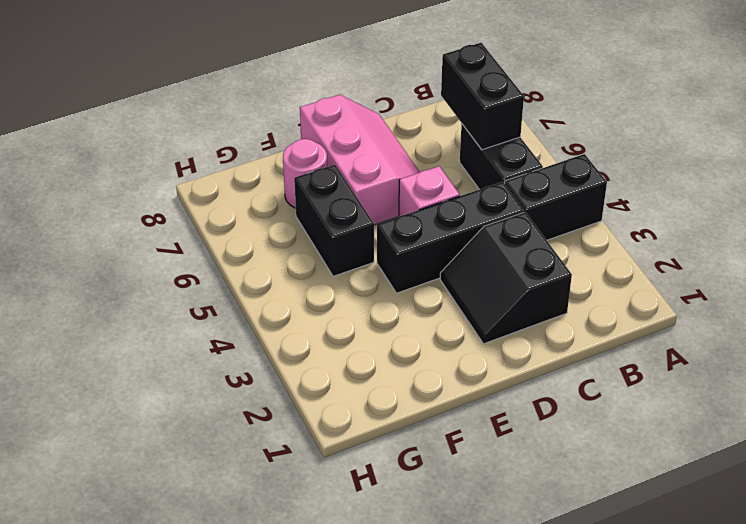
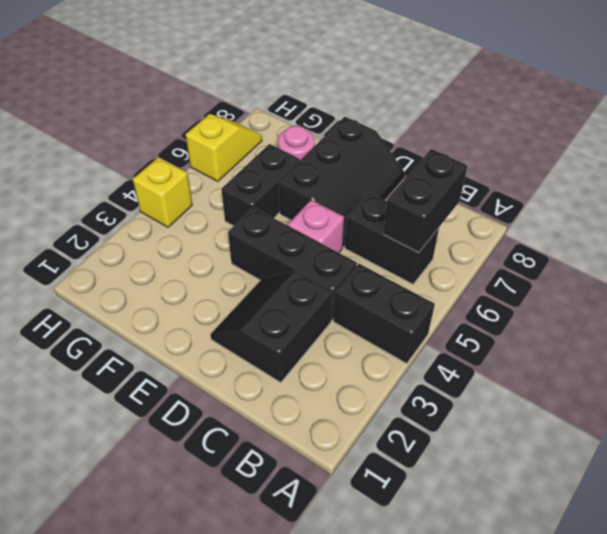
black brick B5:B6 level 1 -> black brick B6:C6 level 1
pink slope D6:E8 level 1 top E -> black slope D6:E8 level 1 top E
none -> yellow brick H4 level 1
none -> yellow slope H6:H7 level 1 top 6

